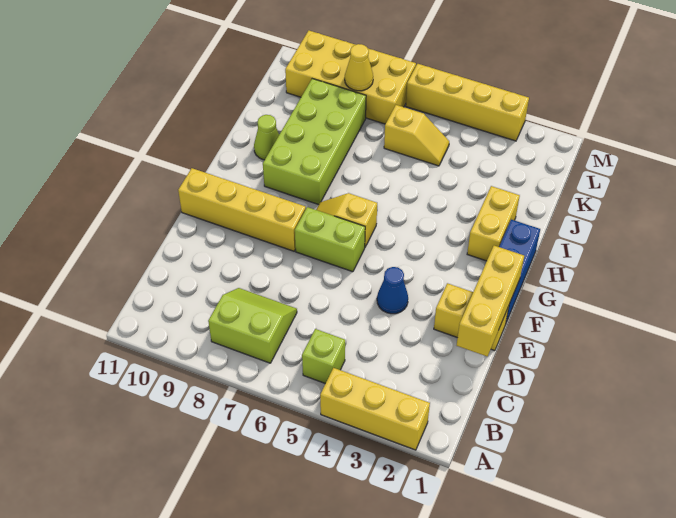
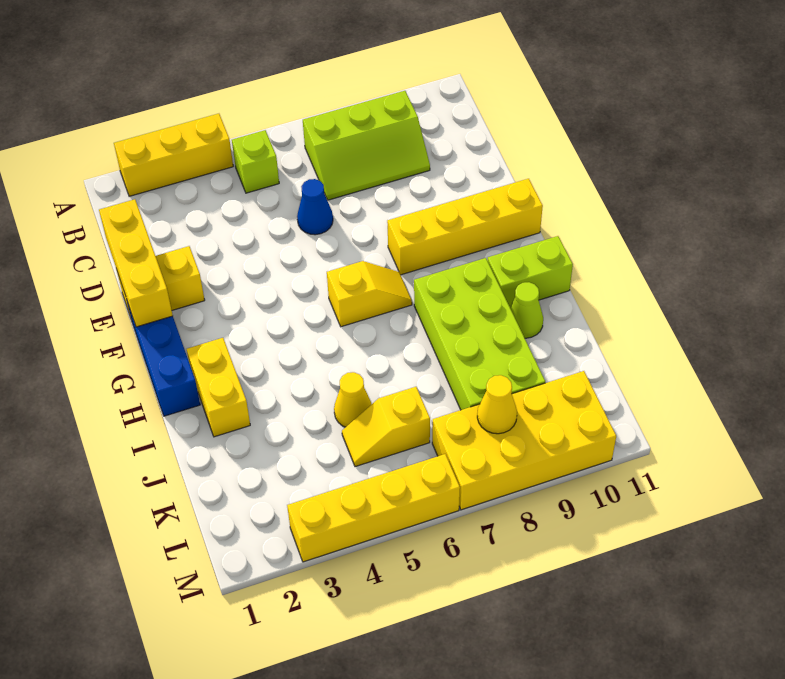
lime slope B7:C8 level 1 top B -> lime slope B7:C9 level 1 top B
blue cone E4 level 1 -> blue cone D6 level 1
lime brick F6:F7 level 1 -> lime brick H10:H11 level 1
none -> yellow cone J5 level 1

